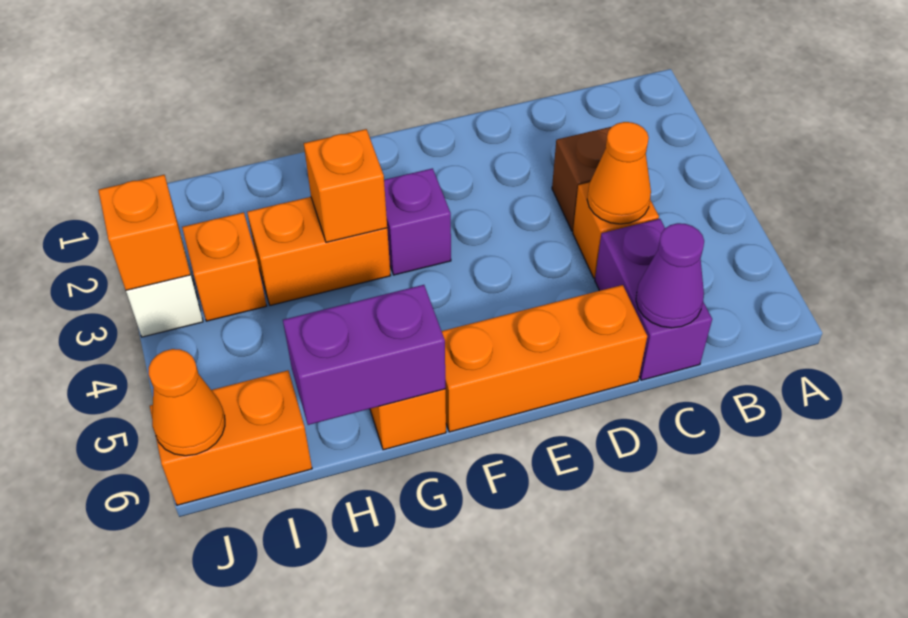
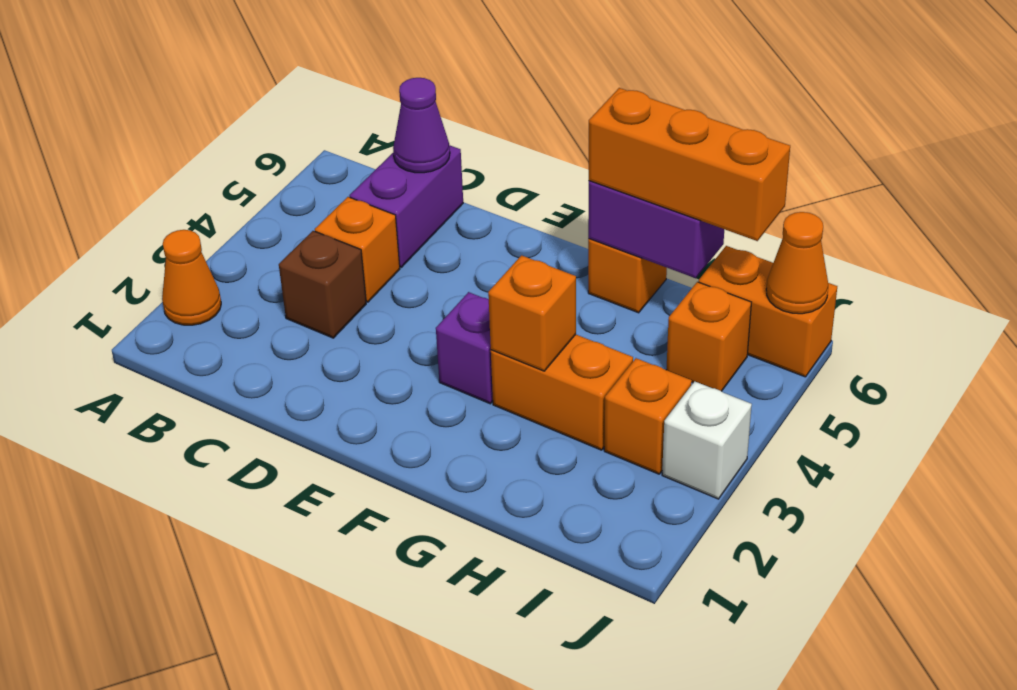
orange cone C4 level 2 -> orange cone A2 level 1
orange brick D6:F6 level 1 -> orange brick G6:I6 level 3
orange brick J3 level 2 -> orange brick I5 level 1

